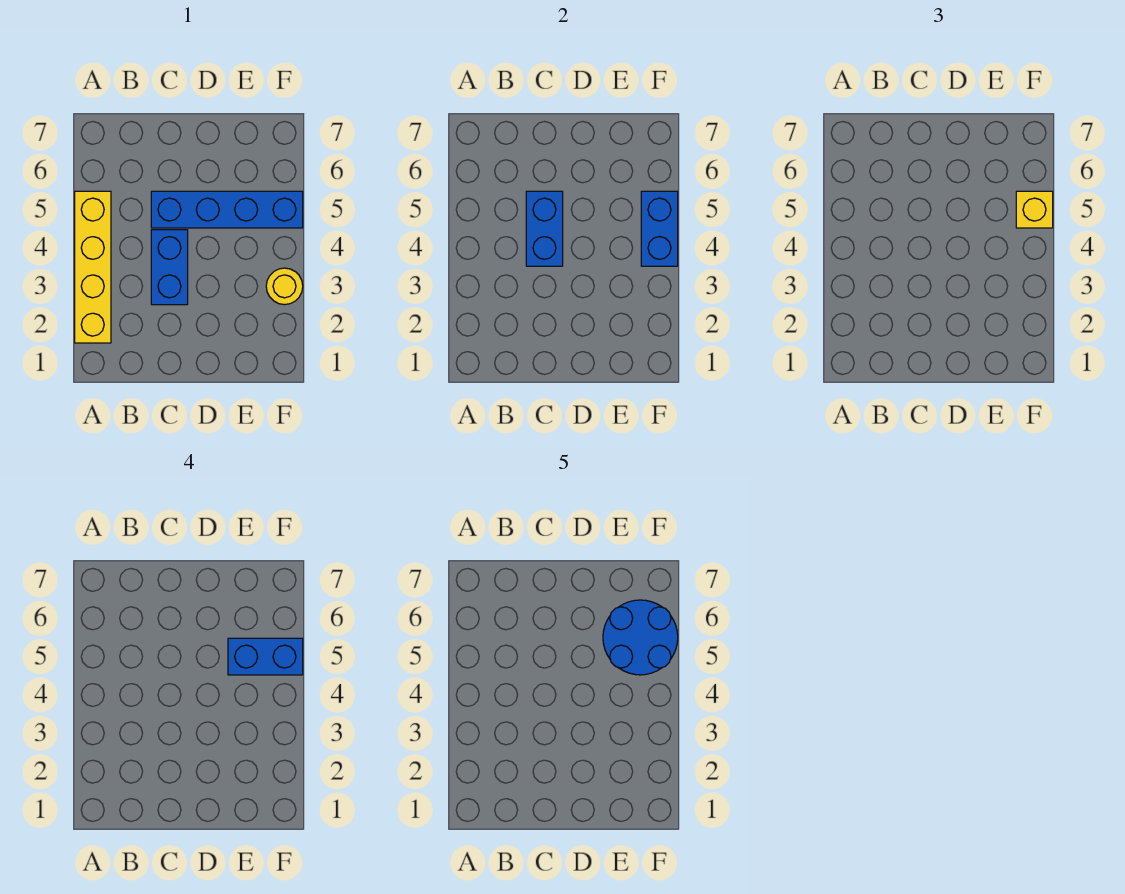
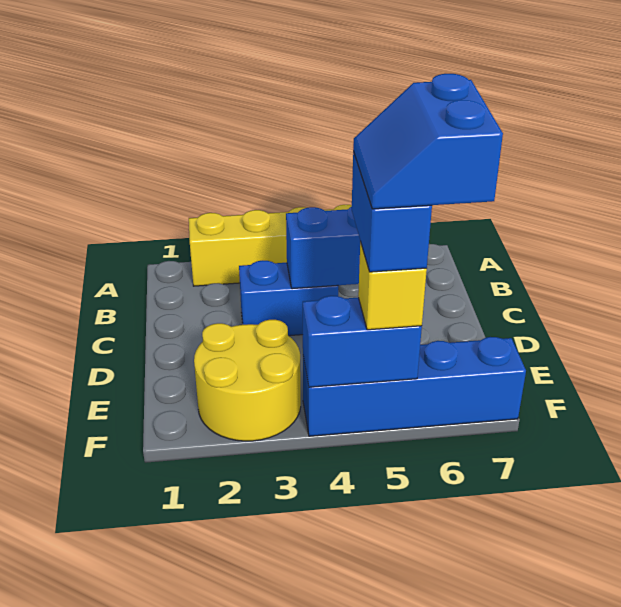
blue brick C5:F5 level 1 -> blue brick F4:F7 level 1
blue round brick E5:F6 level 5 -> blue slope E5:F6 level 5 top 6
yellow round brick F3 level 1 -> yellow round brick E2:F3 level 1

